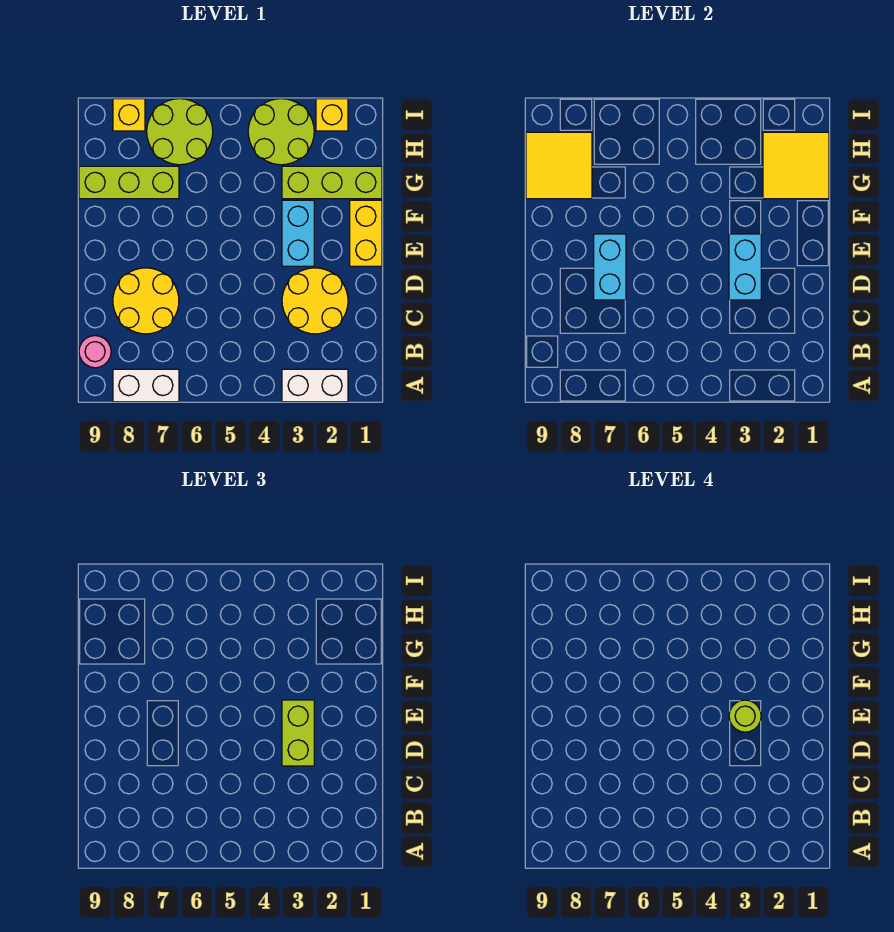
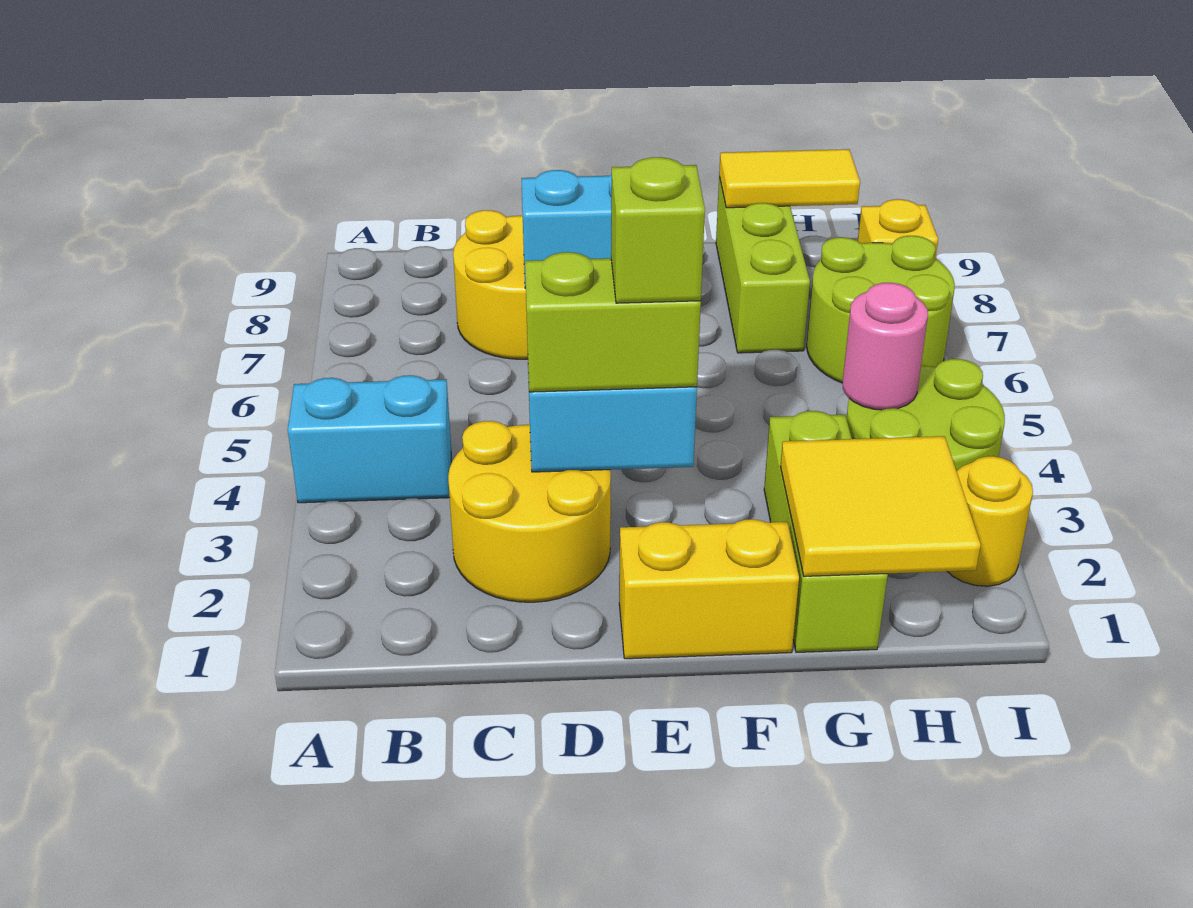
white brick A2:A3 level 1 -> none
white brick A7:A8 level 1 -> none
pink round brick B9 level 1 -> pink round brick H4 level 2
cyan brick E3:F3 level 1 -> cyan brick A4:B4 level 1
lime round brick E3 level 4 -> lime brick E3 level 4
yellow tile G8:H9 level 2 -> yellow tile G9:H9 level 2
yellow brick I2 level 1 -> yellow round brick I2 level 1

